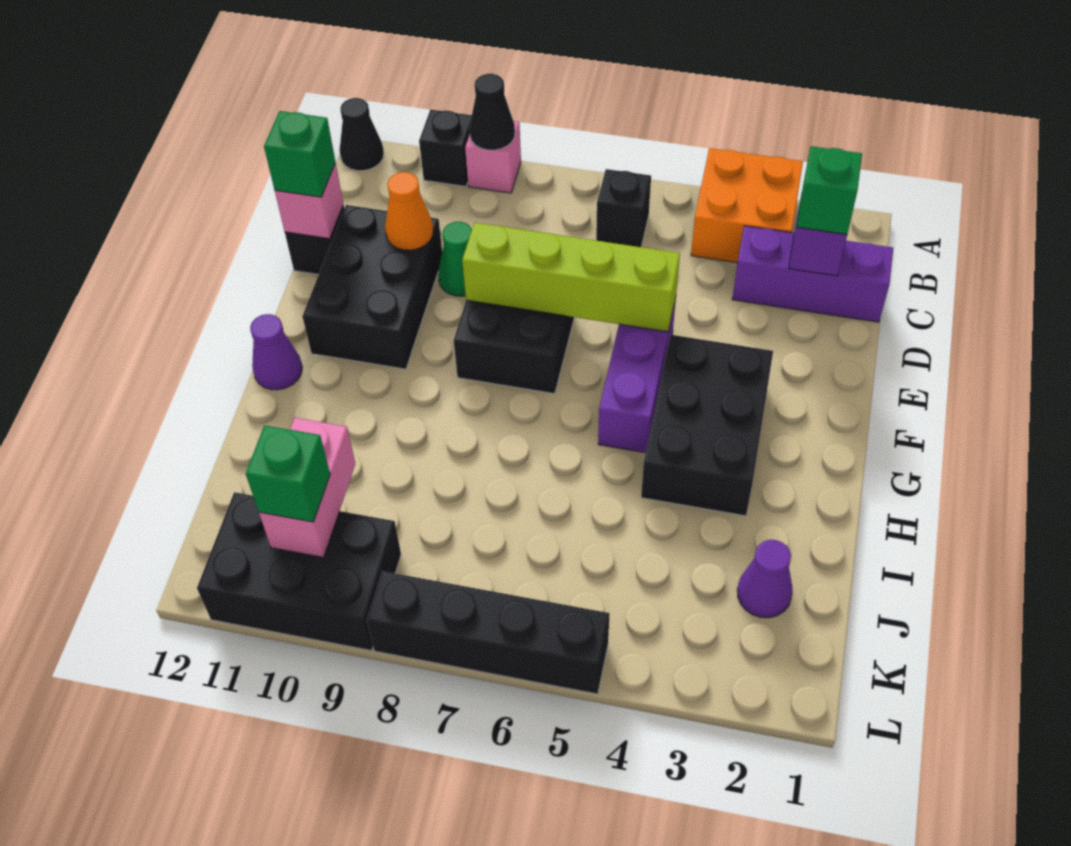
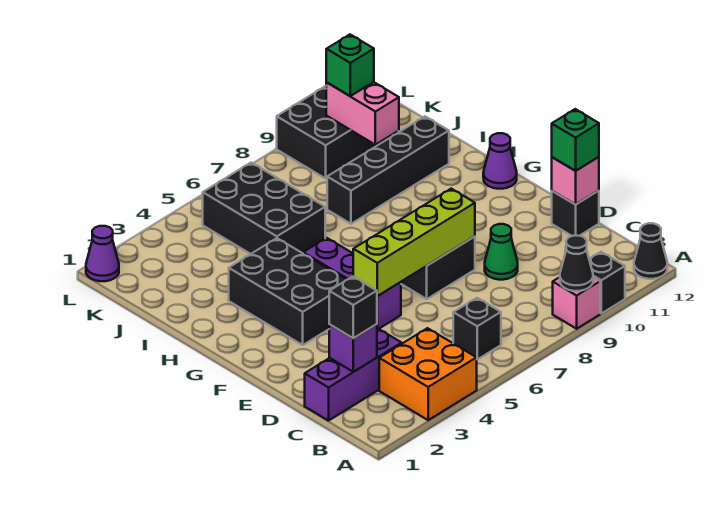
green brick C2 level 3 -> black brick C2 level 3
black brick D10:F11 level 1 -> black brick I5:K6 level 1
orange cone D10 level 2 -> none
purple cone J2 level 1 -> purple cone L1 level 1
black brick L5:L8 level 1 -> black brick I8:I11 level 1

